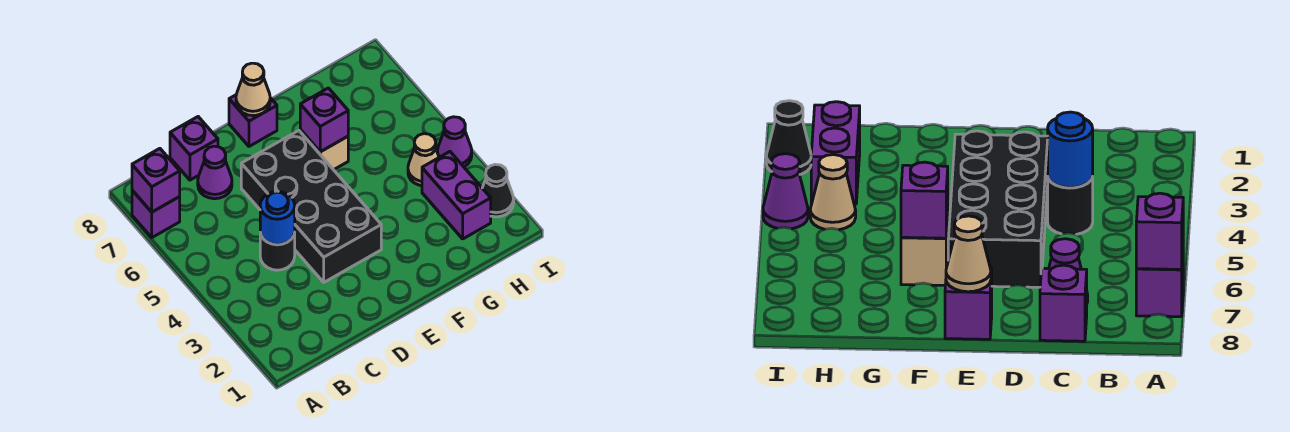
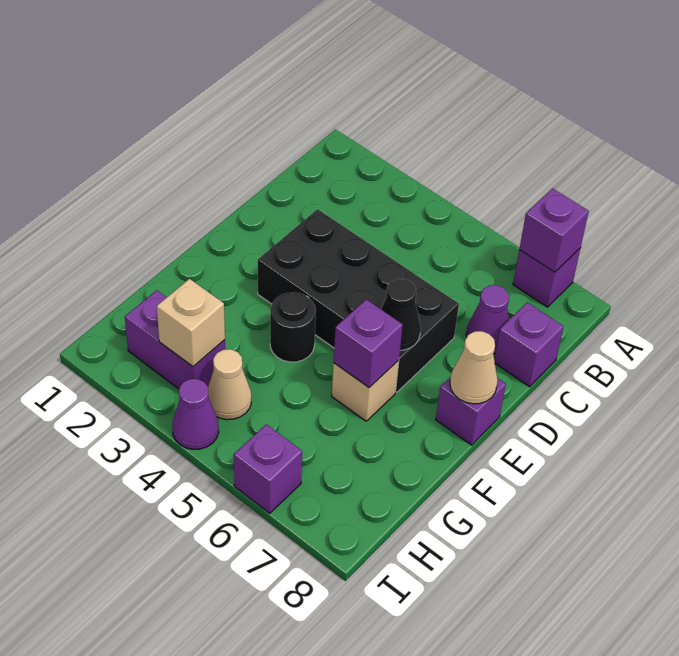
black round brick C4 level 1 -> black round brick F4 level 1
blue round brick C4 level 2 -> none
none -> tan brick H3 level 2
black cone I2 level 1 -> black cone E6 level 2
none -> purple brick I6 level 1

